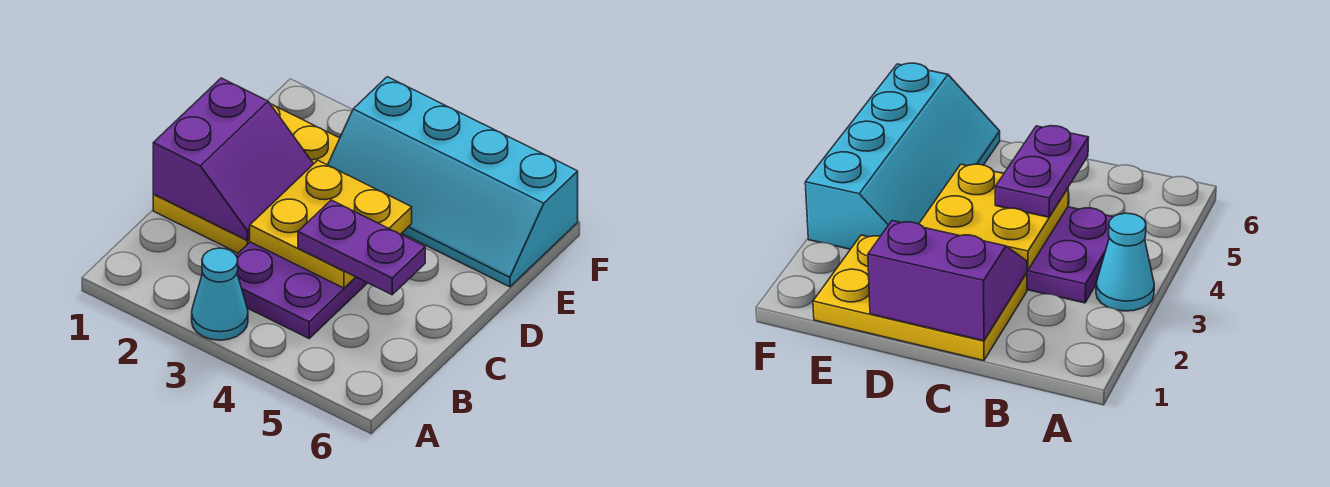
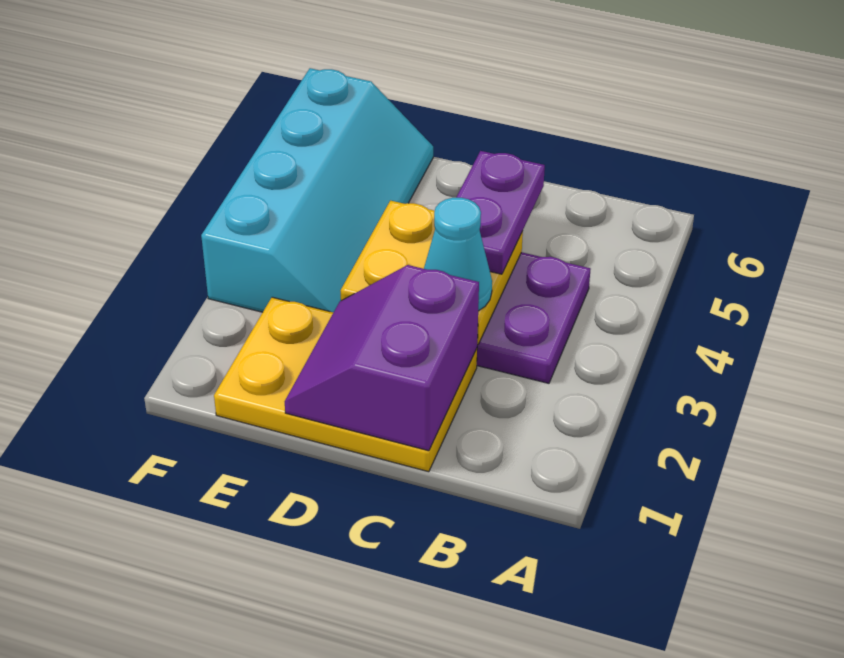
cyan cone A3 level 1 -> cyan cone C3 level 3
purple slope C1:D2 level 2 top 1 -> purple slope C1:D2 level 2 top C

